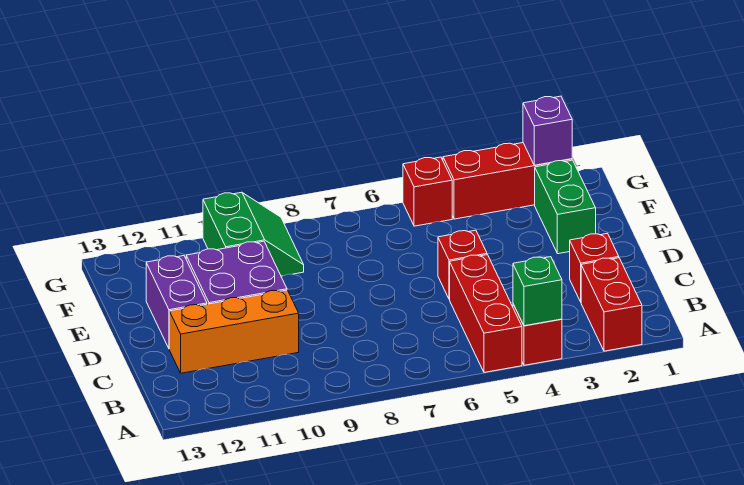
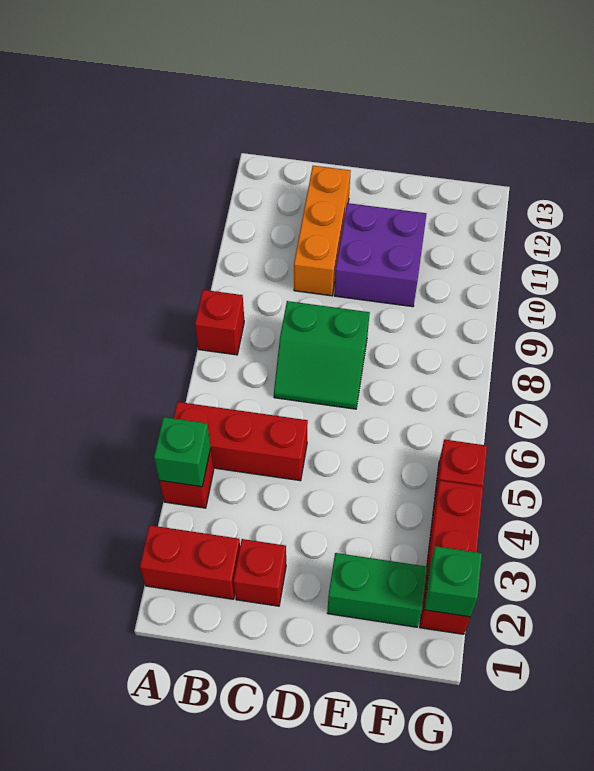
red brick D5 level 1 -> red brick A8 level 1
purple brick D12:E12 level 1 -> none
green slope F9:G10 level 1 top 10 -> green slope C7:D8 level 1 top 8
purple brick G2 level 2 -> green brick G2 level 2

